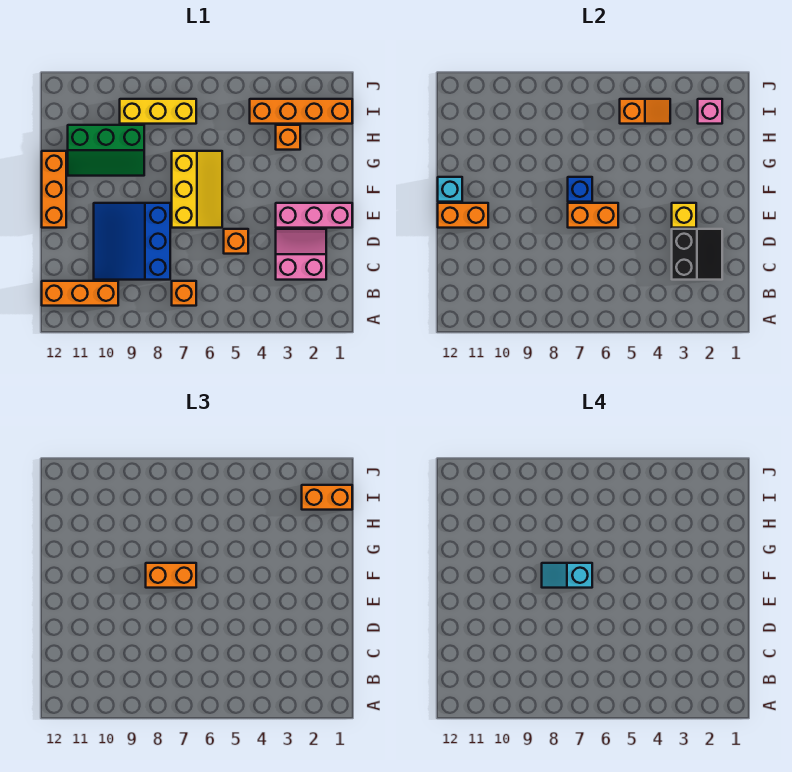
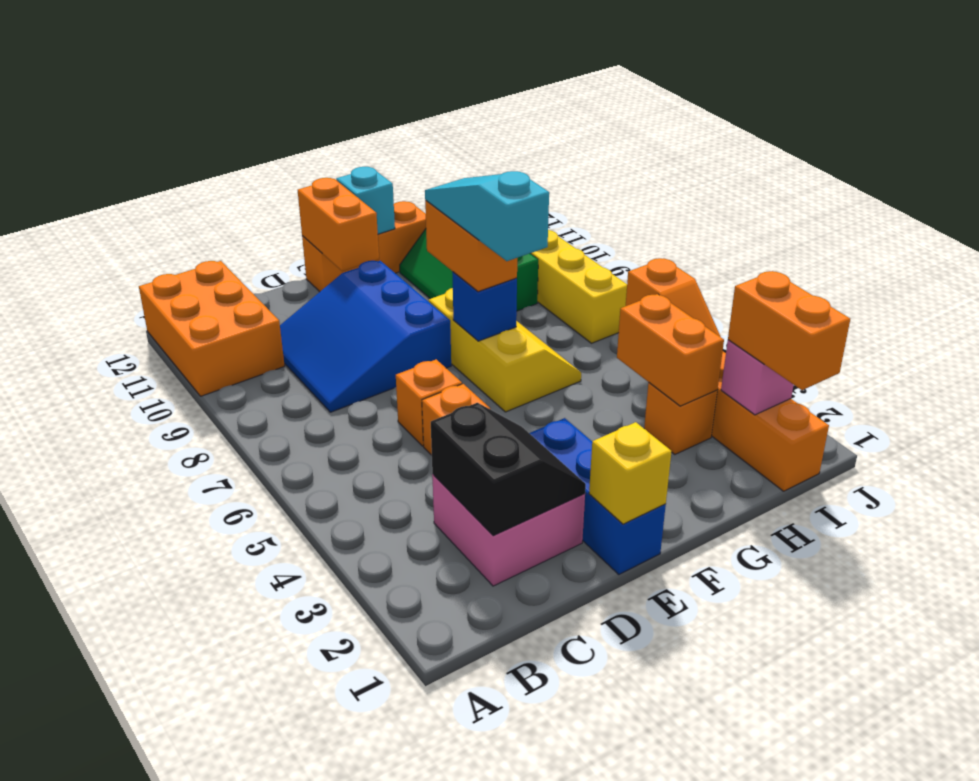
orange brick B7 level 1 -> orange brick D6 level 1
orange brick B10:B12 level 1 -> orange brick A10:B12 level 1
pink slope C2:D3 level 1 top C -> pink brick C2:D3 level 1
black slope C2:D3 level 2 top 3 -> black slope C2:D3 level 2 top C
blue slope C8:E10 level 1 top 8 -> blue slope C8:E10 level 1 top E
pink brick E1:E3 level 1 -> blue brick E1:E3 level 1
yellow brick E3 level 2 -> yellow brick E1 level 2
yellow slope E6:G7 level 1 top 7 -> yellow slope F6:G8 level 1 top F
orange brick E6:E7 level 2 -> orange brick H3:H4 level 2
cyan slope F7:F8 level 4 top 7 -> cyan slope F6:F8 level 4 top 6

